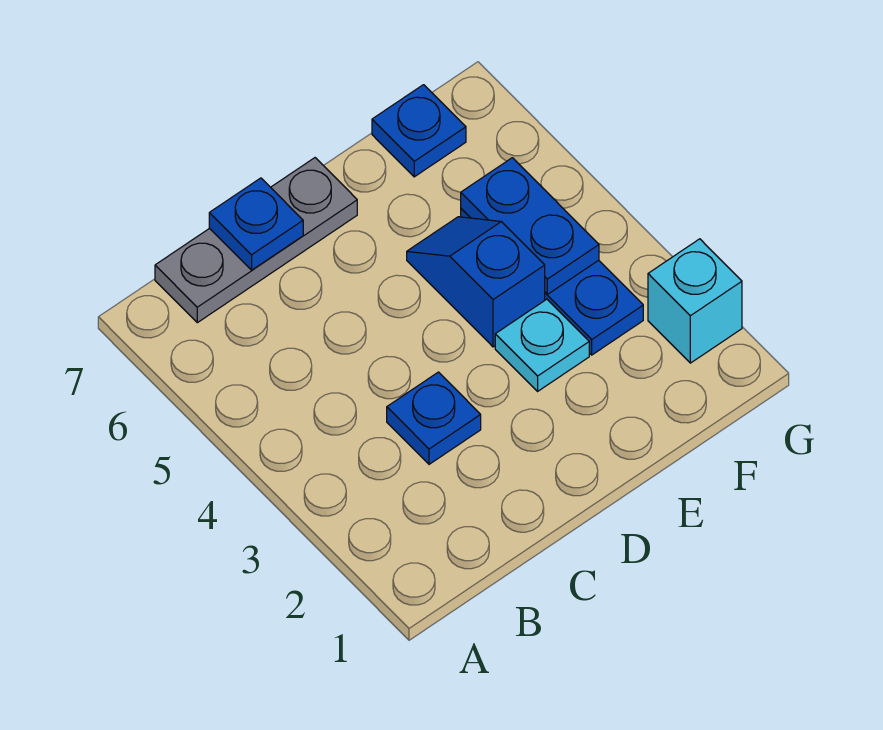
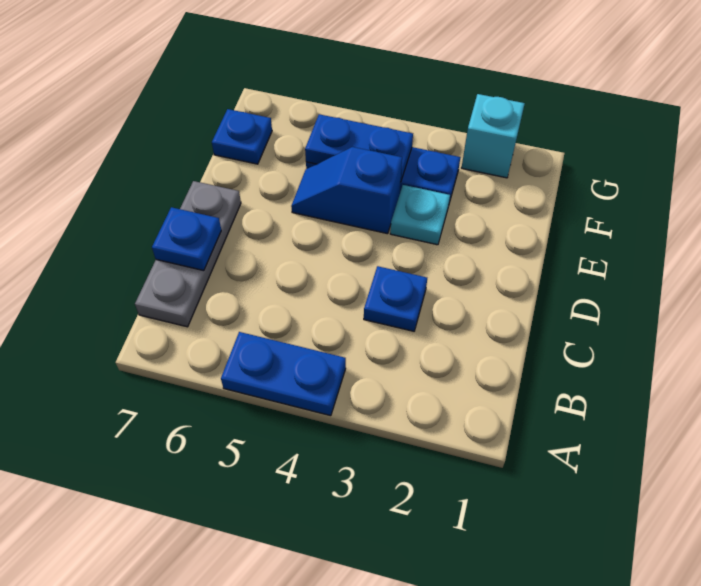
none -> blue plate A4:A5 level 1

